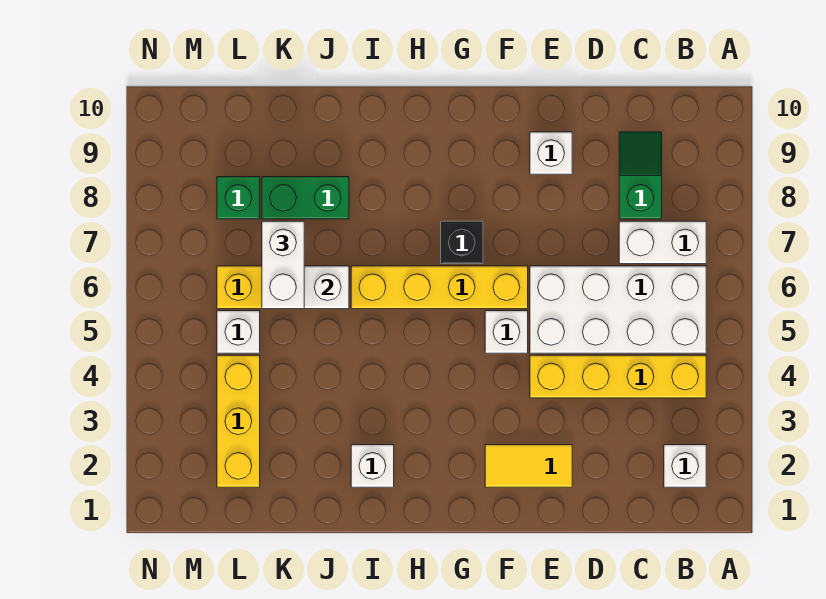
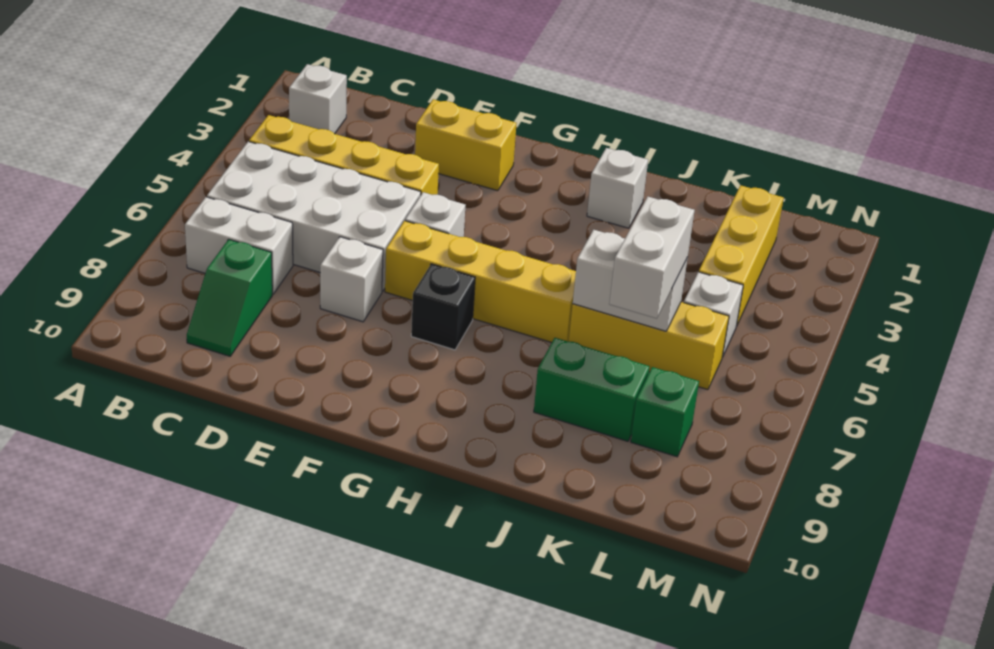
yellow tile E2:F2 level 1 -> yellow brick E2:F2 level 1
white brick E9 level 1 -> white brick E7 level 1

